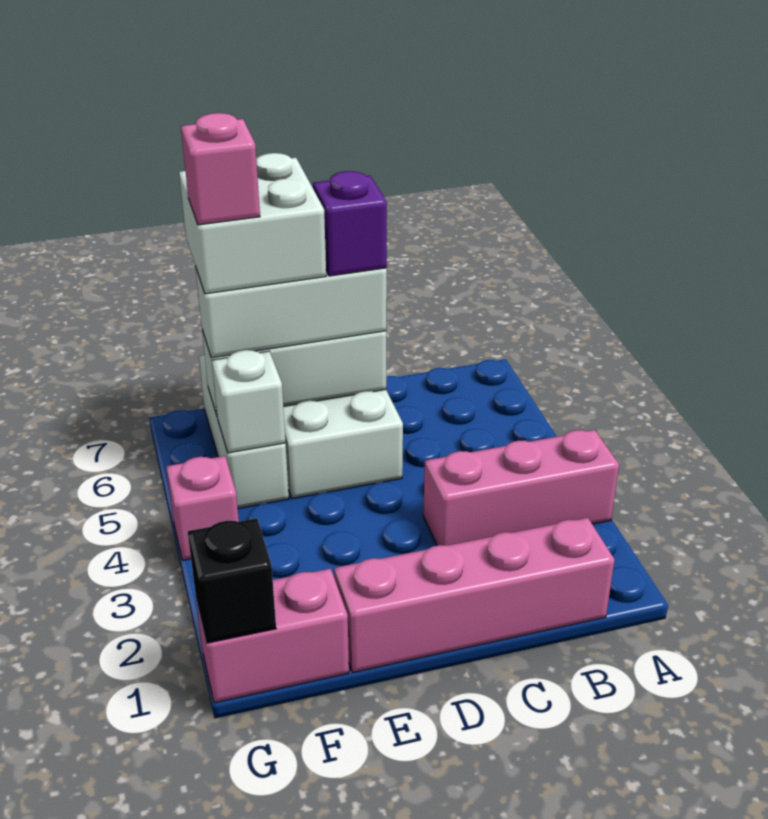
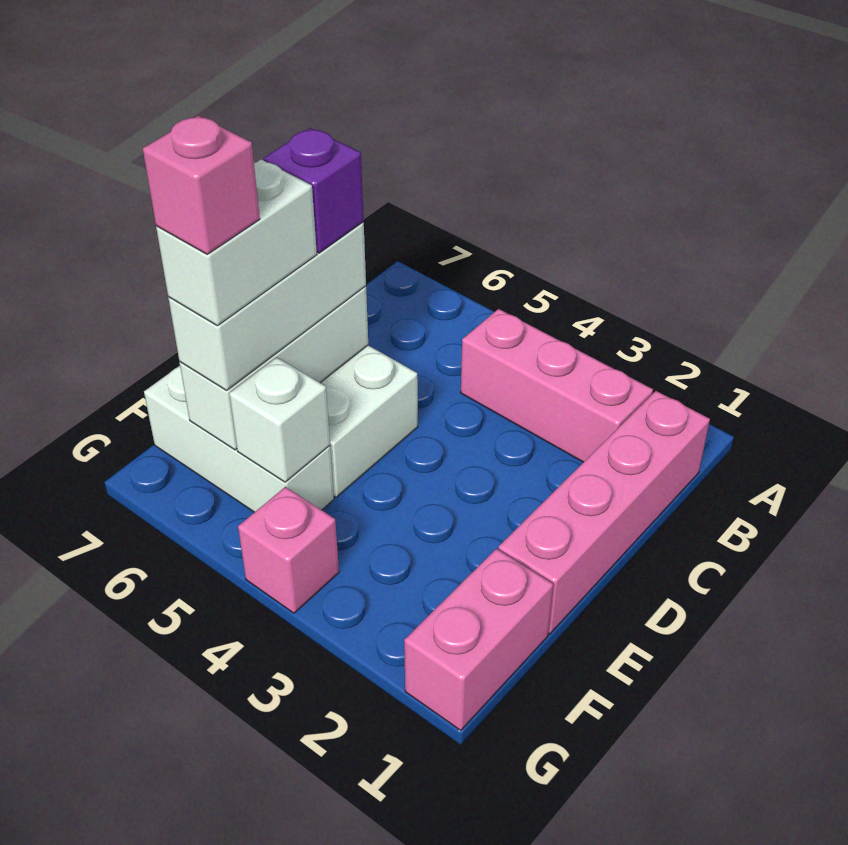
pink brick A3:C3 level 1 -> pink brick B2:B4 level 1
white brick E6:F7 level 4 -> white brick E6:F6 level 4
black brick G1 level 2 -> none

